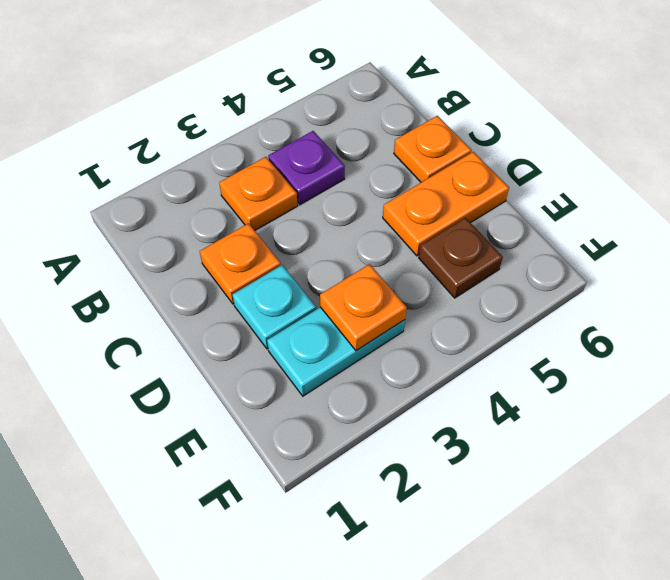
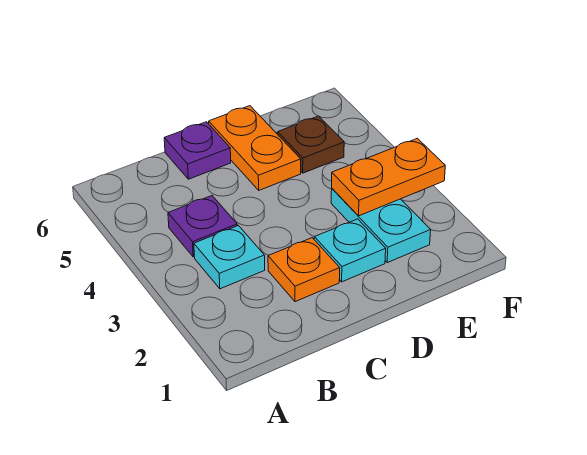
orange plate B3 level 1 -> cyan plate B3 level 1
orange plate C6 level 1 -> purple plate C6 level 1
orange plate E3 level 2 -> orange plate E3:F3 level 2

